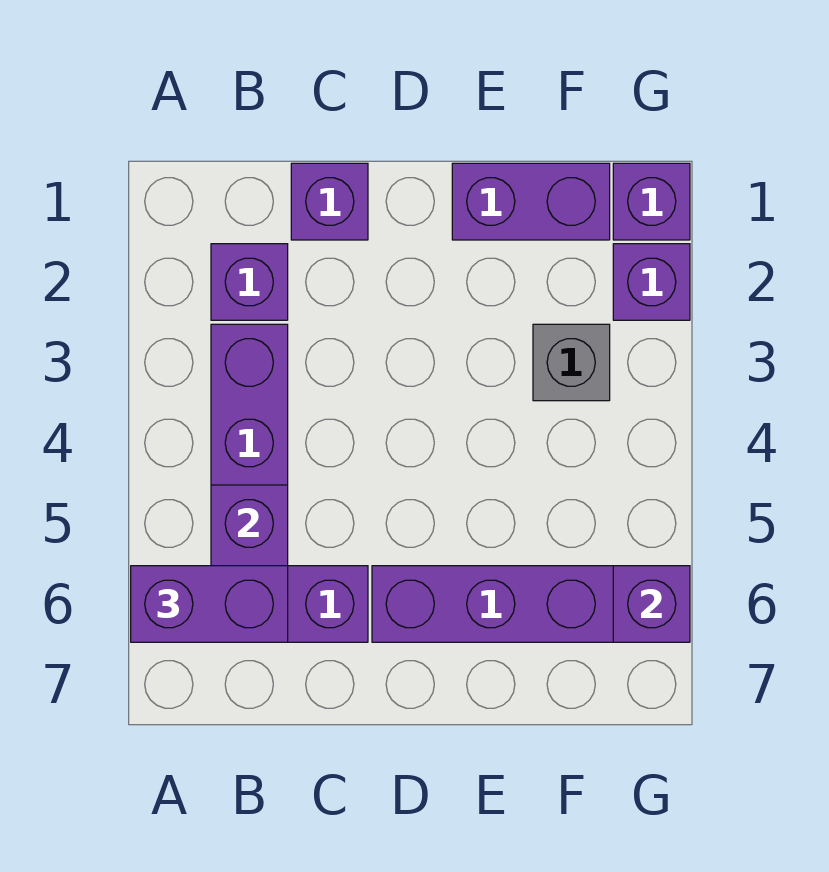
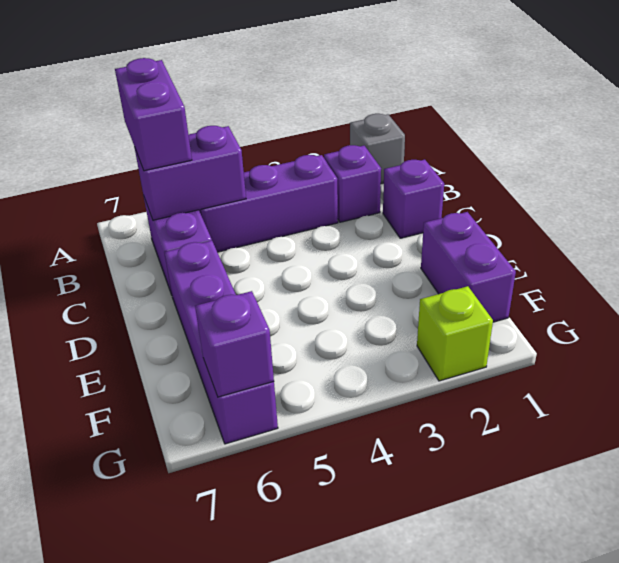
grey brick F3 level 1 -> grey brick A1 level 1
purple brick G1 level 1 -> none
purple brick G2 level 1 -> lime brick G2 level 1

